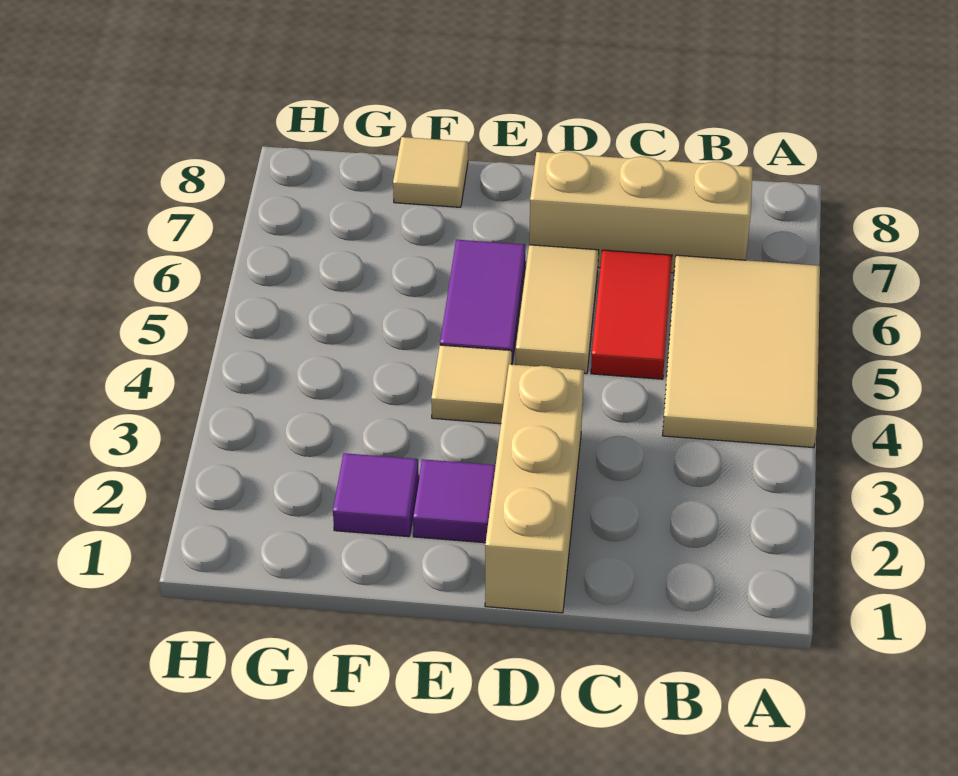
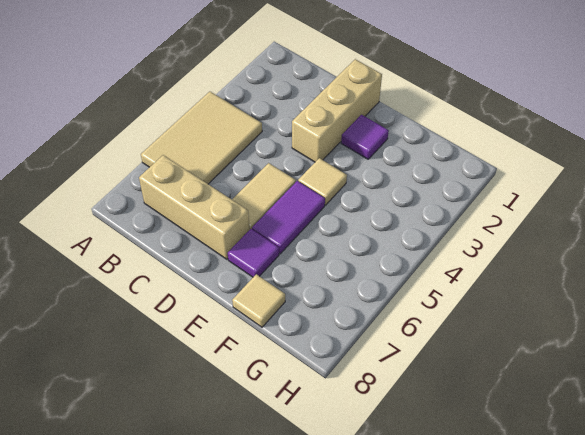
red tile C5:C6 level 1 -> none
purple tile F2 level 1 -> purple tile E7 level 1

